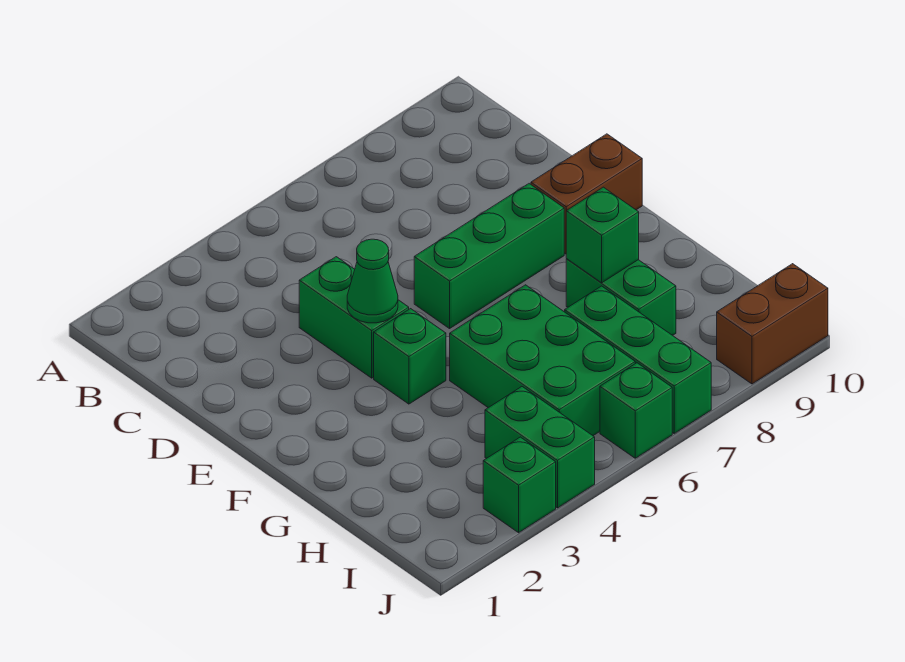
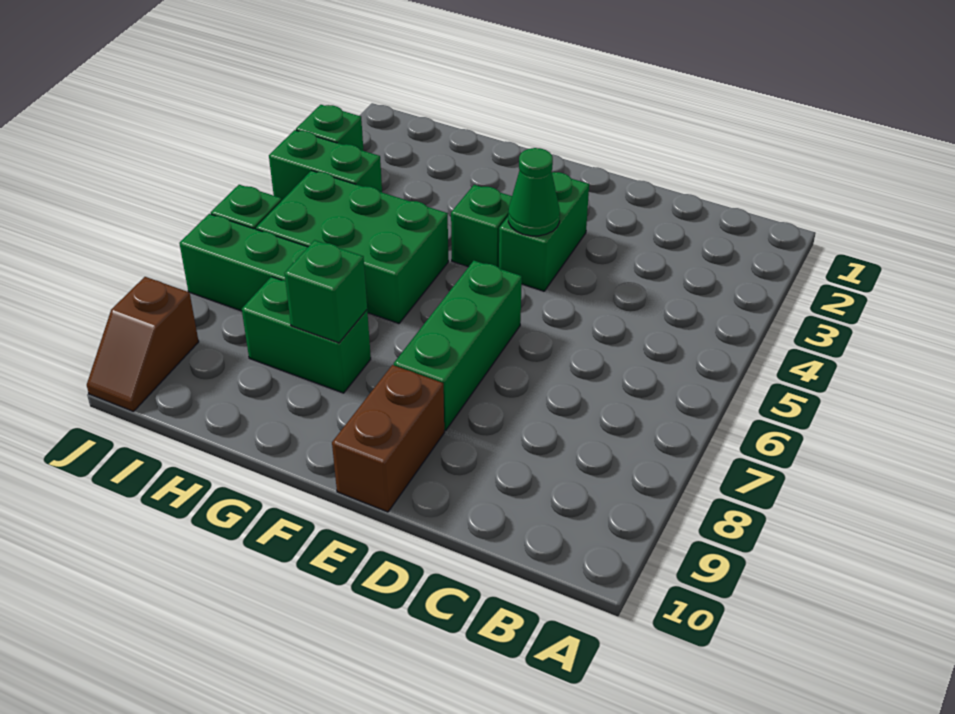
green brick D4:E4 level 1 -> green brick E3:E4 level 1
brown brick J9:J10 level 1 -> brown slope J9:J10 level 1 top 9

